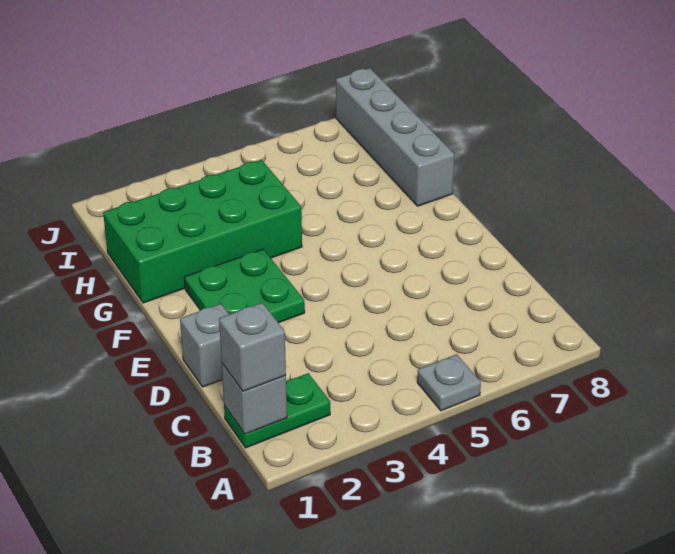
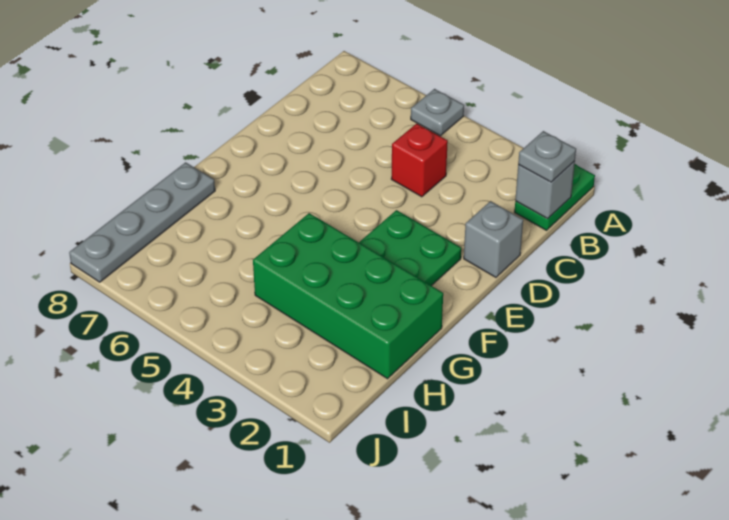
green plate B1:B2 level 1 -> green plate A1:B1 level 1
grey brick B1 level 3 -> grey plate B1 level 3
none -> red brick C4 level 1
grey brick G8:J8 level 1 -> grey plate G8:J8 level 1

